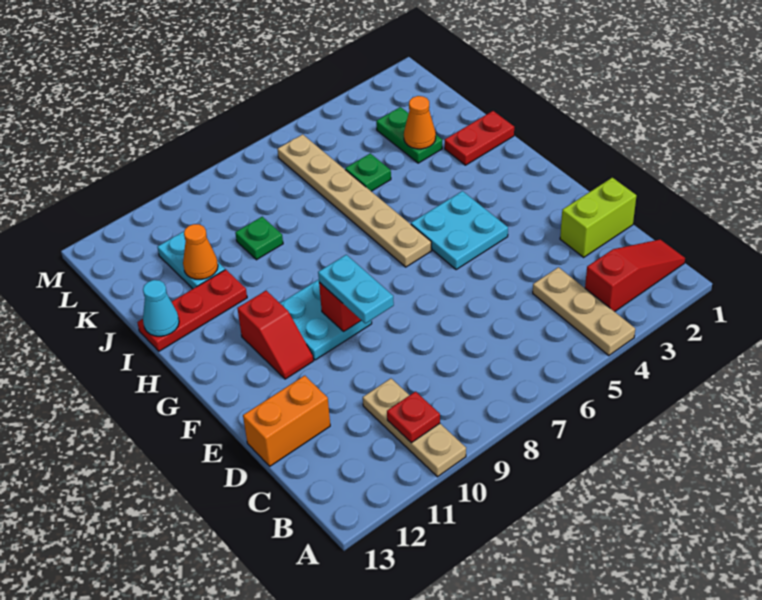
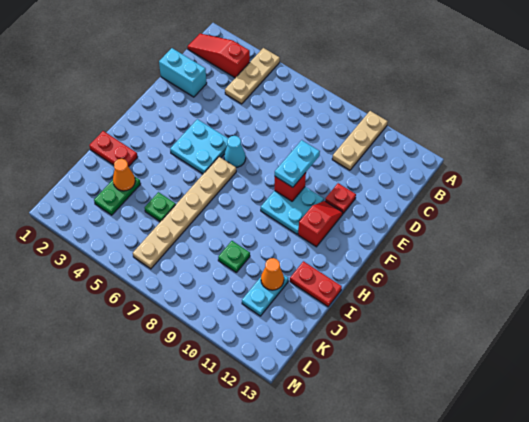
red plate B10 level 2 -> red plate E11 level 1
lime brick D1:D2 level 1 -> cyan brick D1:D2 level 1
orange brick D12:D13 level 1 -> none
red plate I11:I13 level 1 -> red plate I12:I13 level 1
cyan cone I13 level 2 -> cyan cone F6 level 1

